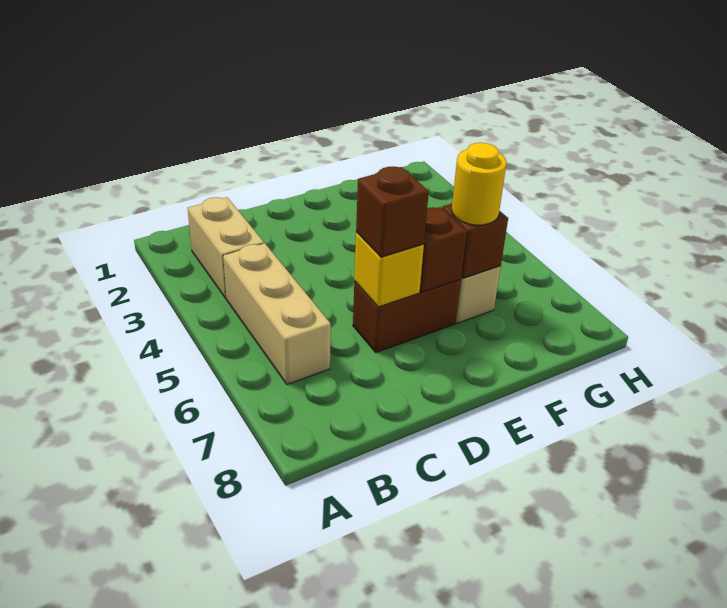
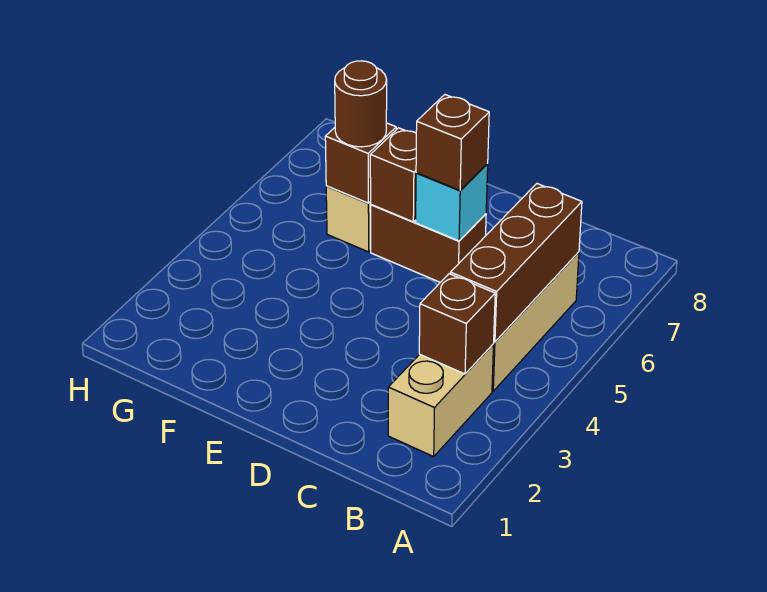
none -> brown brick B3 level 2
none -> brown brick B4:B6 level 2
yellow brick D6 level 2 -> cyan brick D6 level 2
yellow round brick F6 level 3 -> brown round brick F6 level 3

